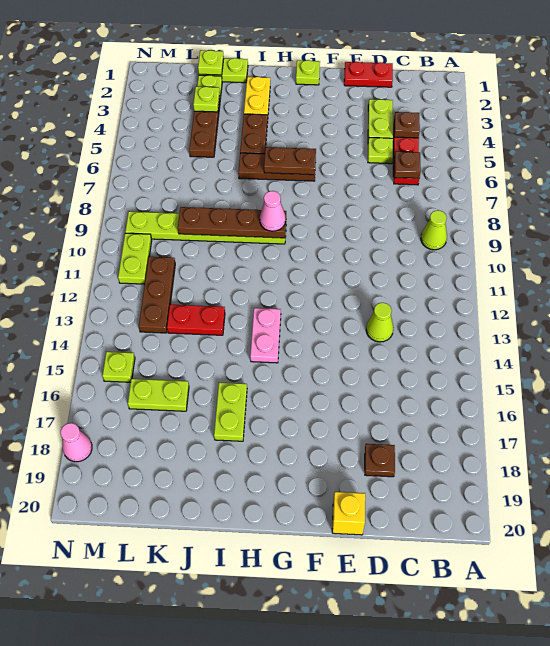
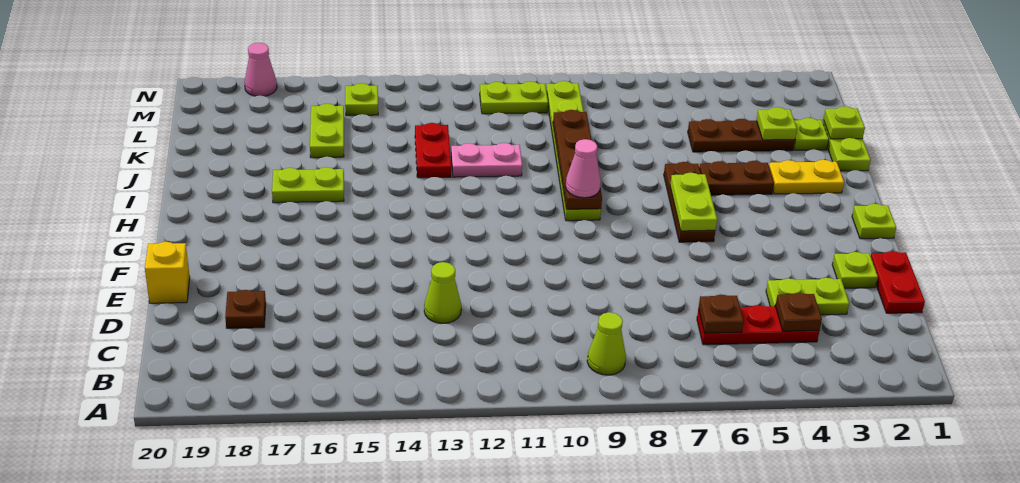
lime plate D5 level 1 -> lime plate E2 level 1
brown plate G6:H6 level 2 -> lime plate G6:H6 level 2
pink plate H13:H14 level 1 -> pink plate J11:J12 level 1
brown plate L11:L13 level 1 -> none

